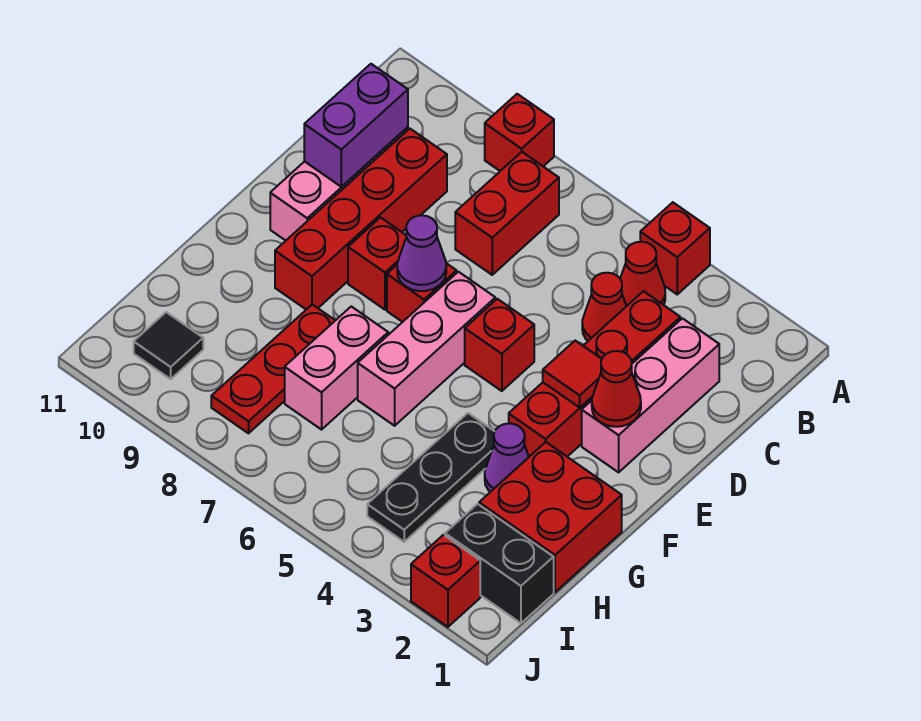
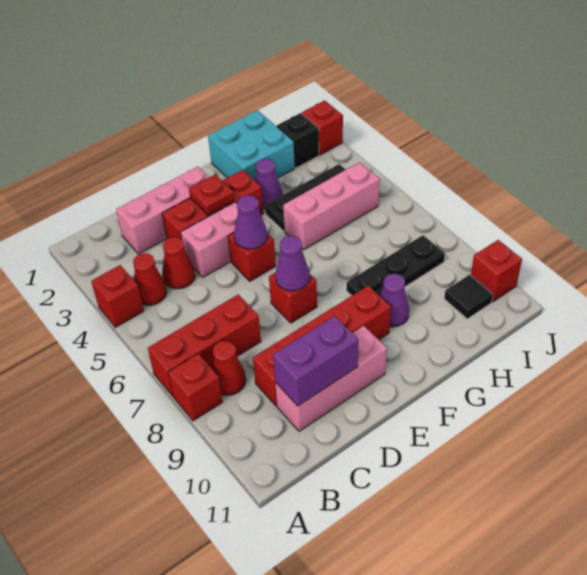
red brick B7:C7 level 1 -> red brick A7:C7 level 1
red brick C3:F3 level 1 -> red brick D3:F3 level 1
red cone E2 level 2 -> red cone B8 level 1
red tile E3 level 2 -> red plate E3 level 2
none -> purple cone E5 level 2
pink brick E6:G6 level 1 -> pink brick G5:I5 level 1
red brick E8 level 1 -> red brick J10 level 1
red brick G1:H2 level 1 -> cyan brick G1:H2 level 1
pink brick G7:H7 level 1 -> pink brick D4:E4 level 1
red plate G8:I8 level 1 -> black plate G8:I8 level 1
none -> purple cone G9 level 1
black brick I1:I2 level 1 -> black brick I2 level 1

